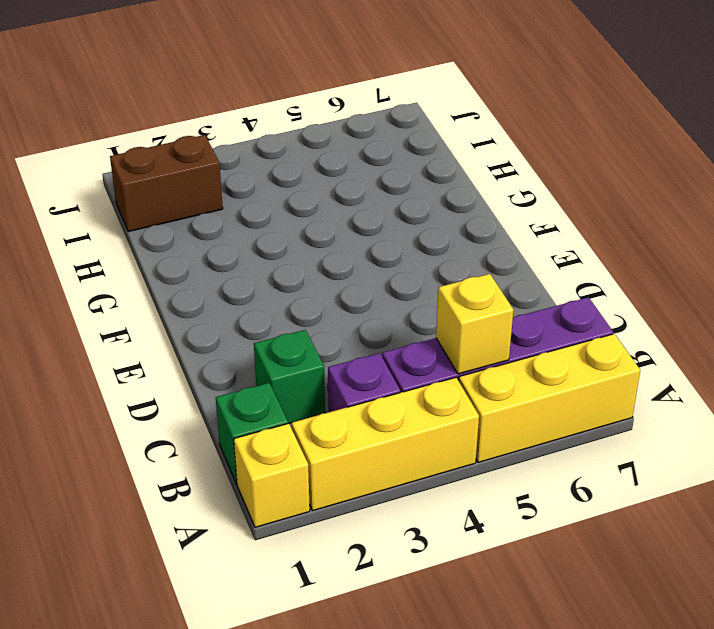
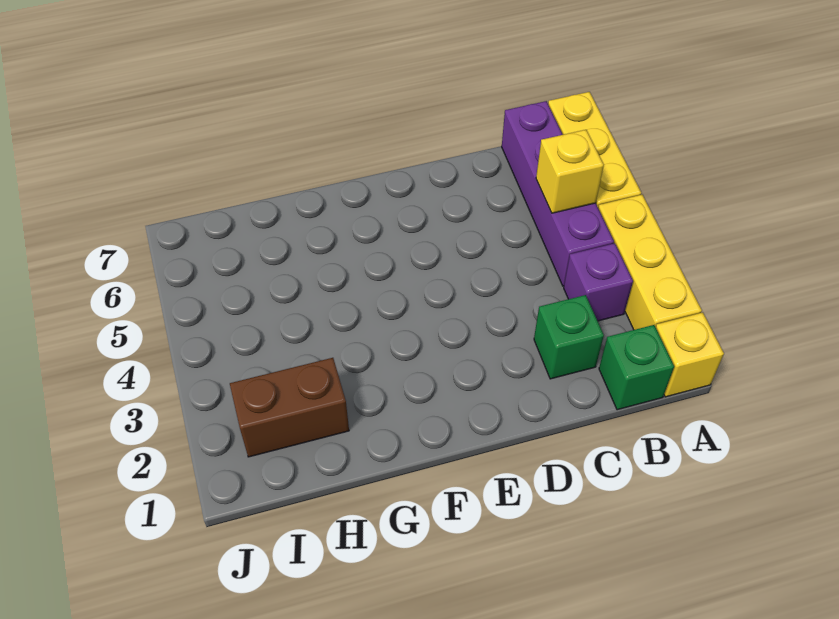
brown brick I1:I2 level 1 -> brown brick H2:I2 level 1

